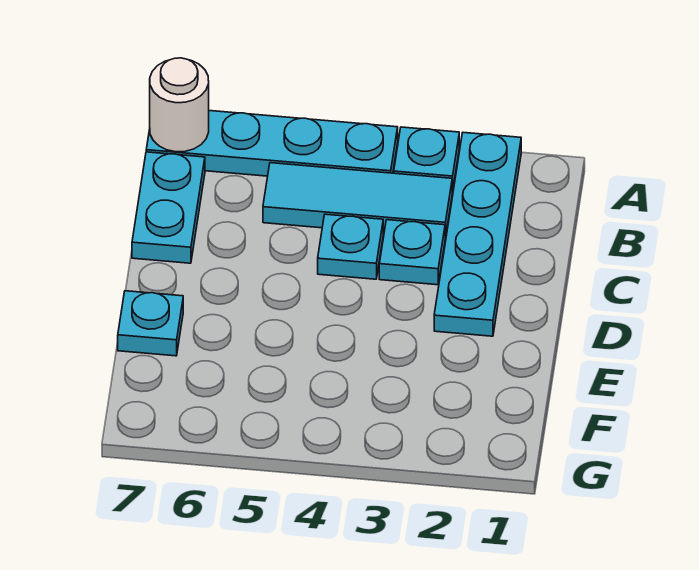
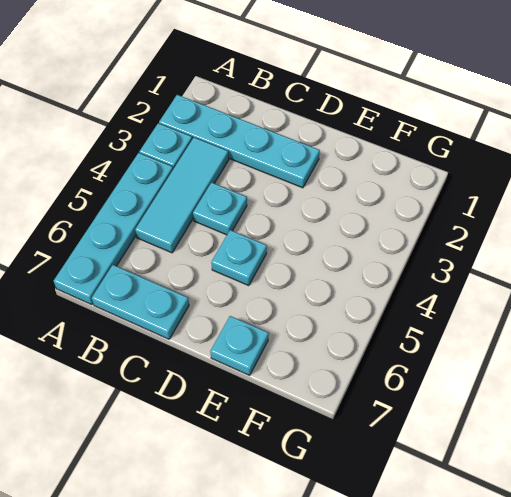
white round brick A7 level 2 -> none
cyan plate C3 level 1 -> cyan plate D5 level 1

